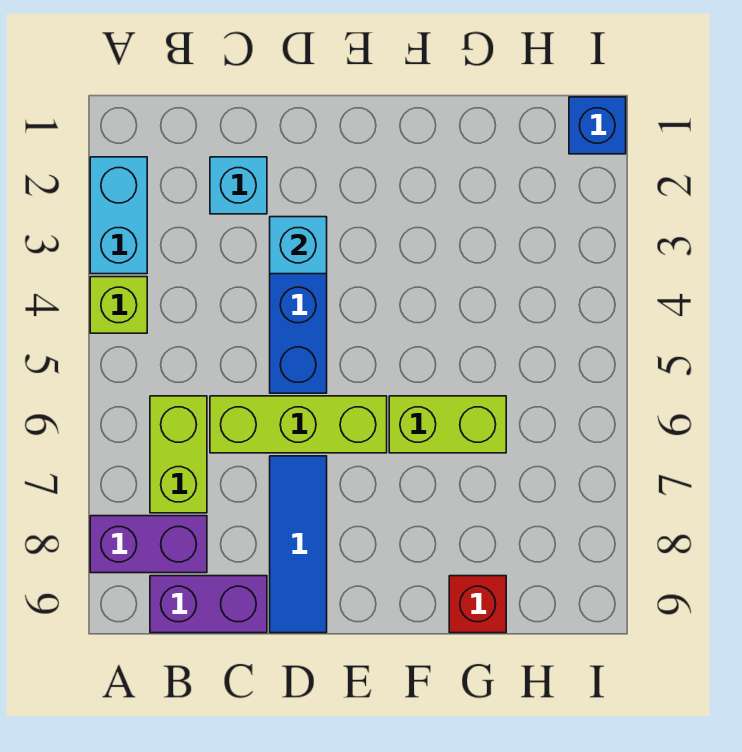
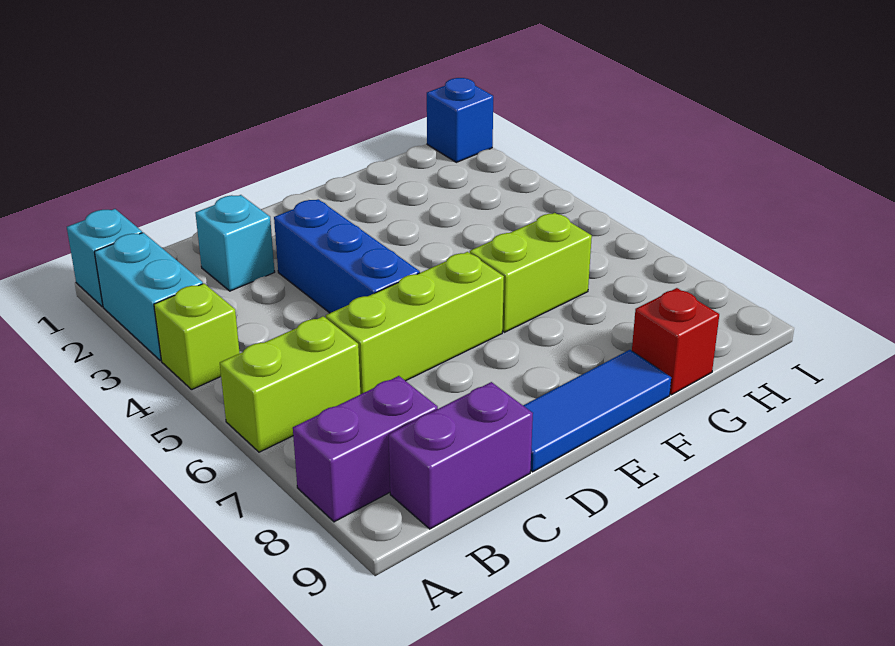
lime brick B6:B7 level 1 -> lime brick A6:B6 level 1
cyan brick D3 level 2 -> cyan brick A1 level 1
blue tile D7:D9 level 1 -> blue tile D9:F9 level 1

